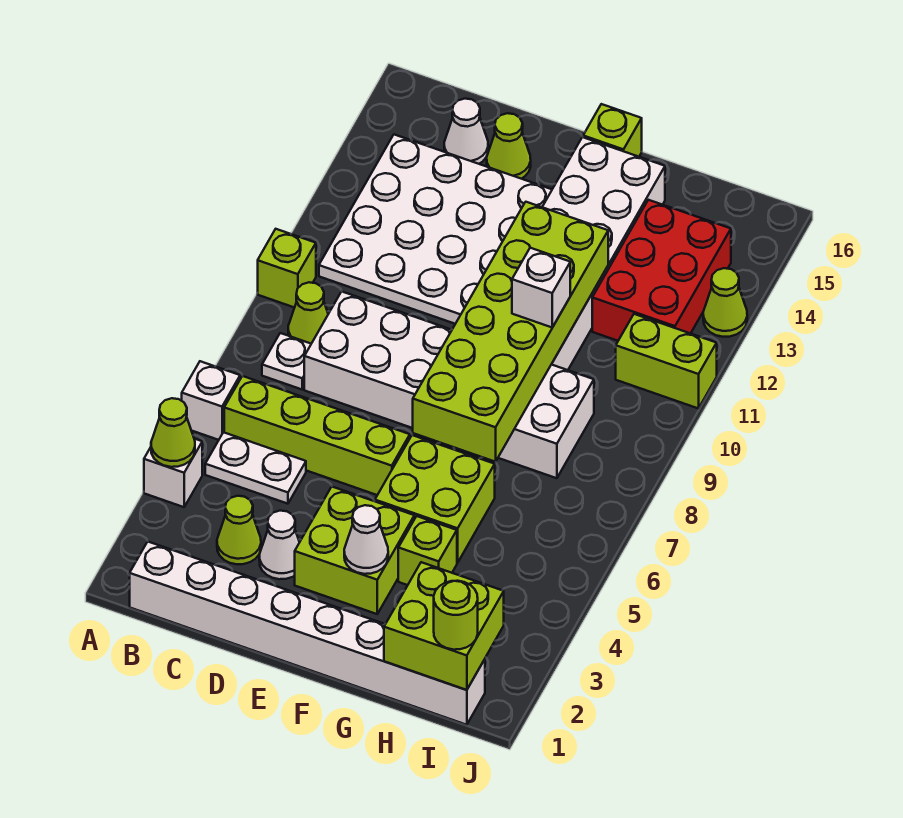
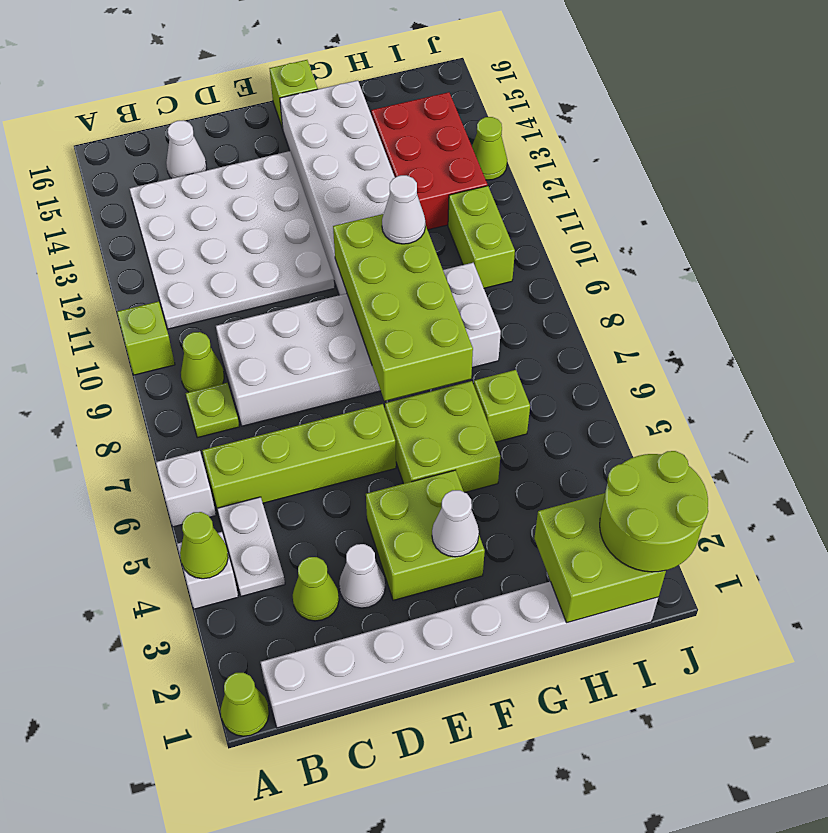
white plate B5:C5 level 1 -> white plate B4:B5 level 1
white plate B8 level 1 -> lime plate B8 level 1
lime cone D15 level 1 -> lime cone A1 level 1
lime brick F7:G12 level 2 -> lime brick F7:G10 level 2
lime brick G4 level 1 -> lime brick H6 level 1
white brick G10 level 3 -> white cone G10 level 3
lime round brick I1 level 3 -> lime round brick I1:J2 level 3
lime brick I11:J11 level 1 -> lime brick I10:I11 level 1

